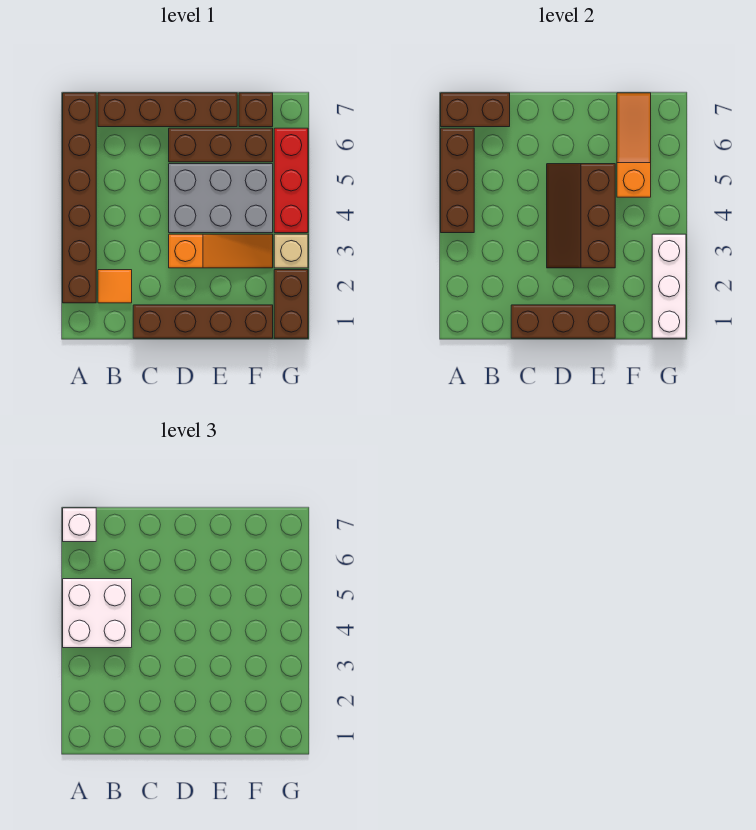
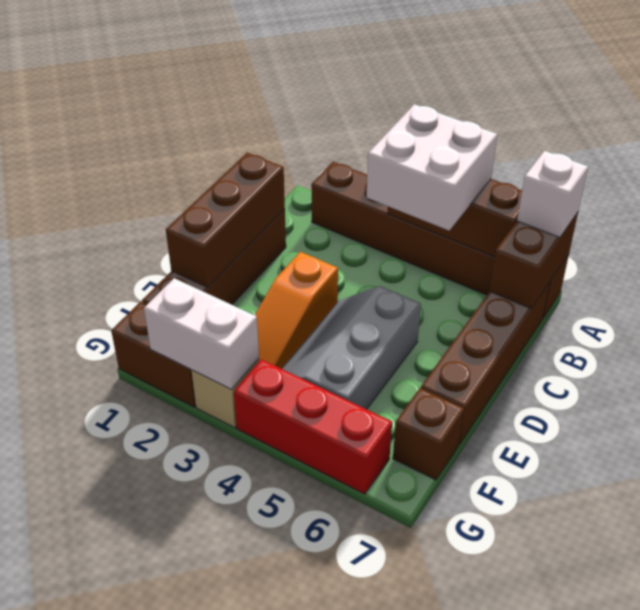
orange tile B2 level 1 -> none
brown slope D3:E5 level 2 top E -> none
grey brick D4:F5 level 1 -> grey slope D4:F5 level 1 top 5
brown brick D6:F6 level 1 -> none
orange slope F5:F7 level 2 top 5 -> none
white brick G1:G3 level 2 -> white brick G2:G3 level 2

